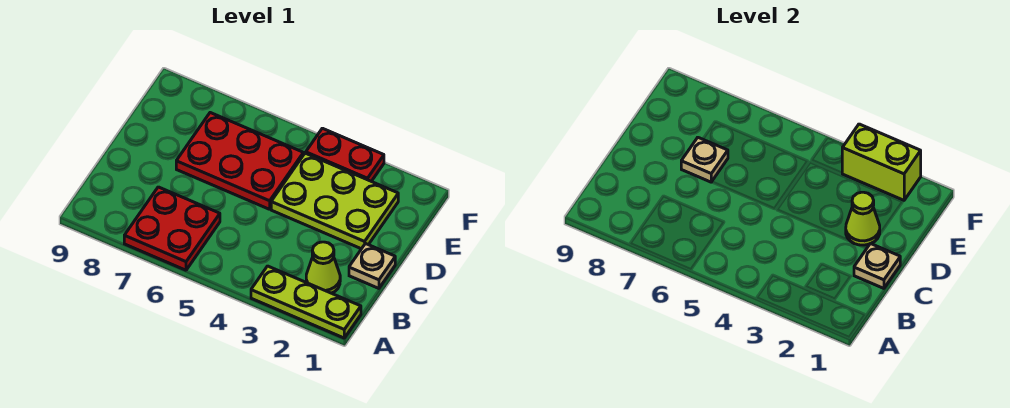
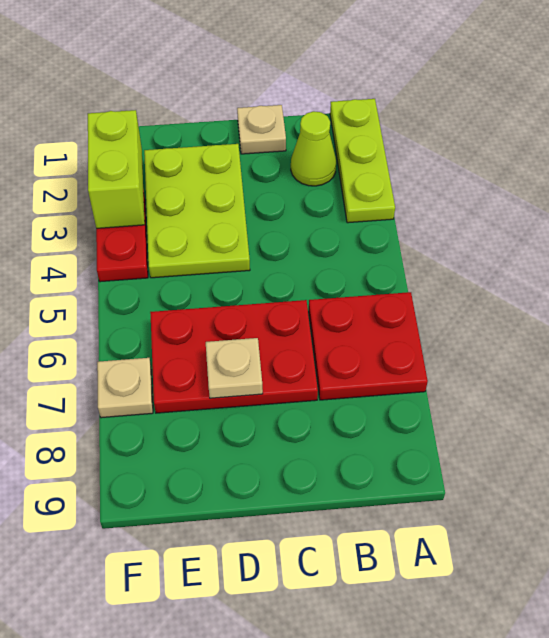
tan plate C1 level 2 -> tan plate F7 level 1
lime cone D2 level 2 -> none
red plate D5:E7 level 1 -> red plate C6:E7 level 1

